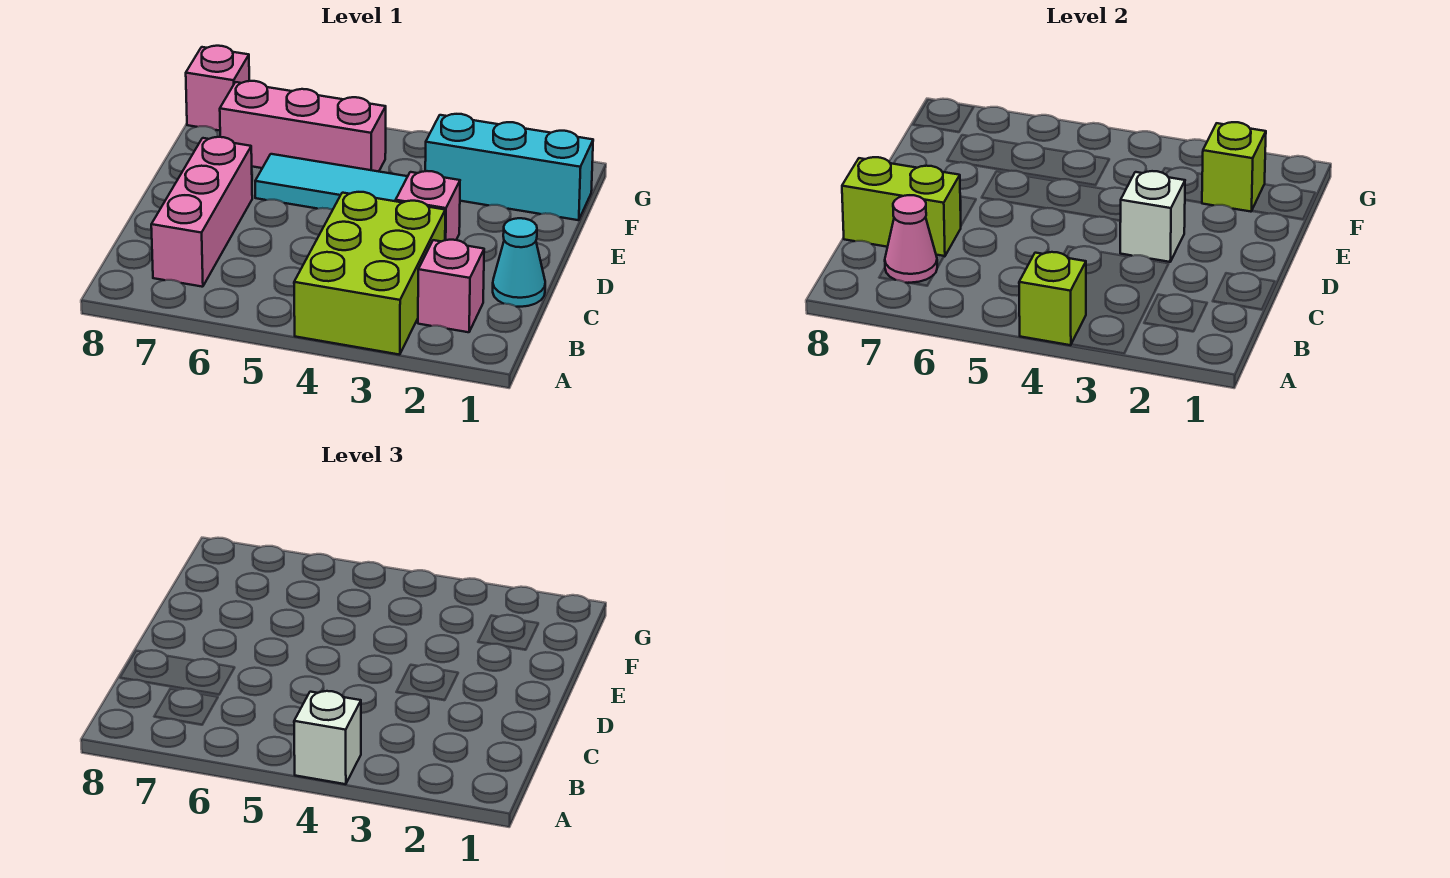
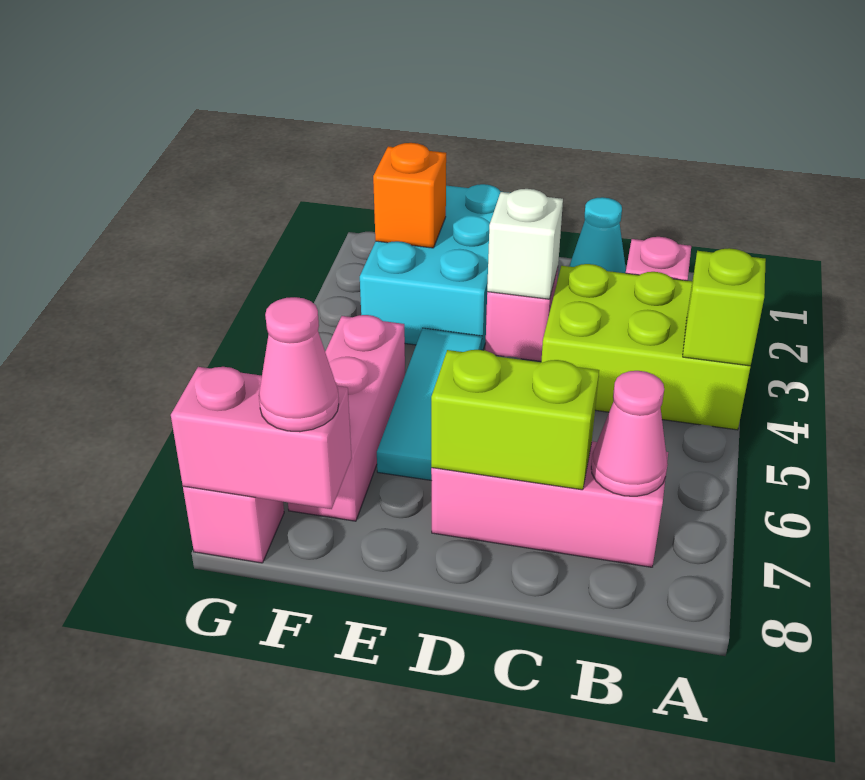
white brick A4 level 3 -> none
lime brick C7:C8 level 2 -> lime brick C7:D7 level 2
cyan brick F1:F3 level 1 -> cyan brick E1:F3 level 1
lime brick F2 level 2 -> orange brick F2 level 2
none -> pink brick F8:G8 level 2
none -> pink cone F8 level 3

